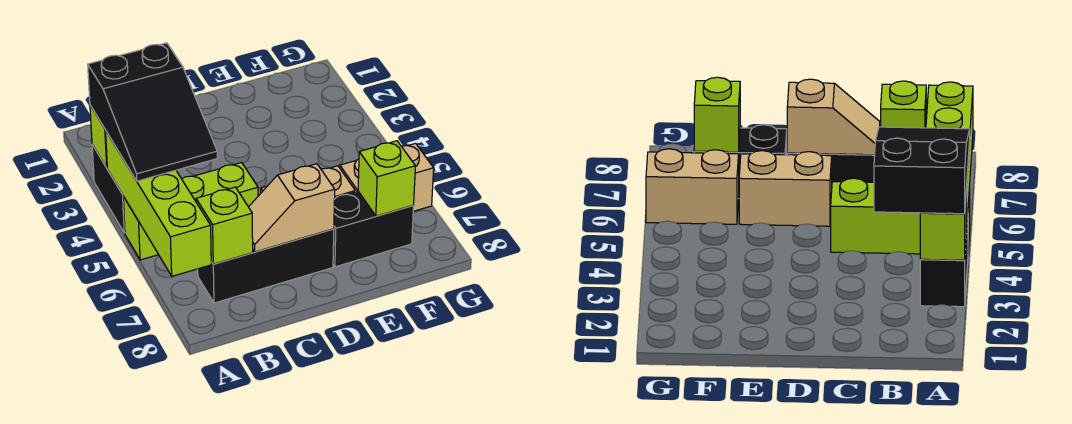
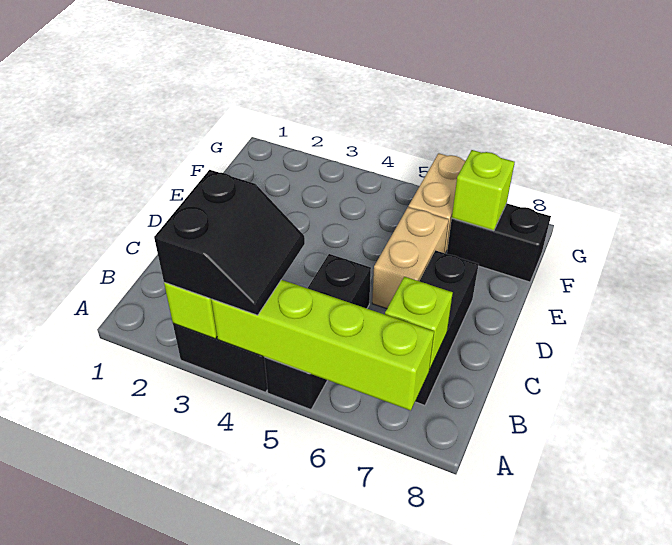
black slope A3:B5 level 3 top 3 -> black slope A3:B4 level 3 top 3
lime brick A5:C5 level 1 -> black brick A5:C5 level 1
tan slope C7:D7 level 2 top D -> none
black brick E7:F7 level 1 -> black brick F7:F8 level 1

